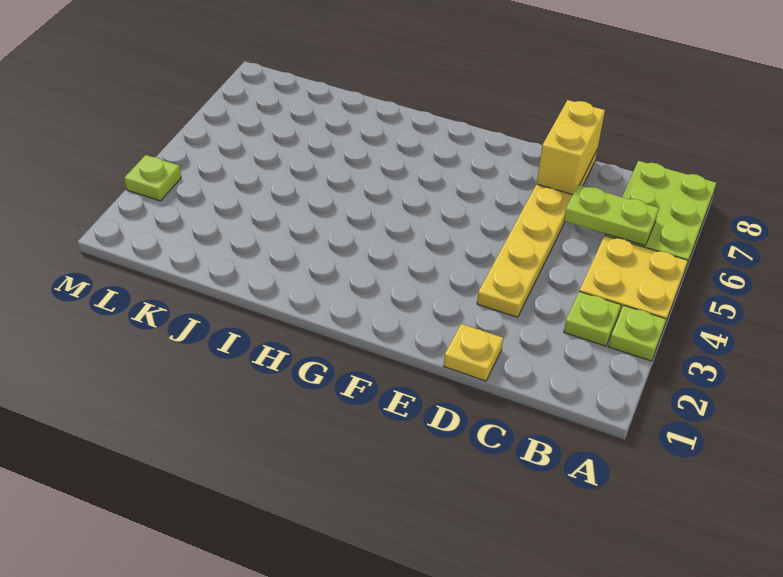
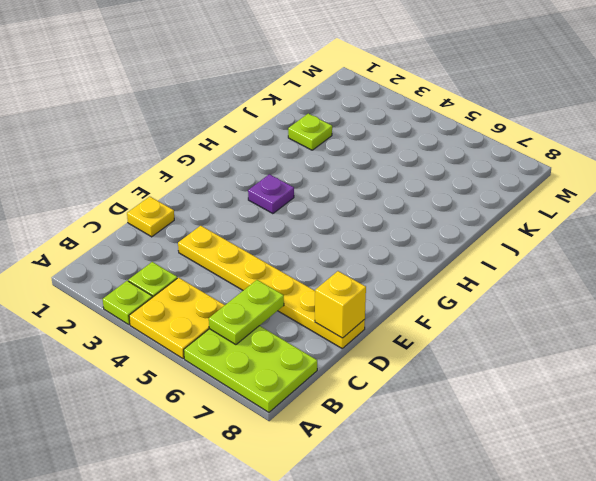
yellow brick D7:D8 level 2 -> yellow brick D8 level 2
none -> purple plate G3 level 1
lime plate M3 level 1 -> lime plate J2 level 1

